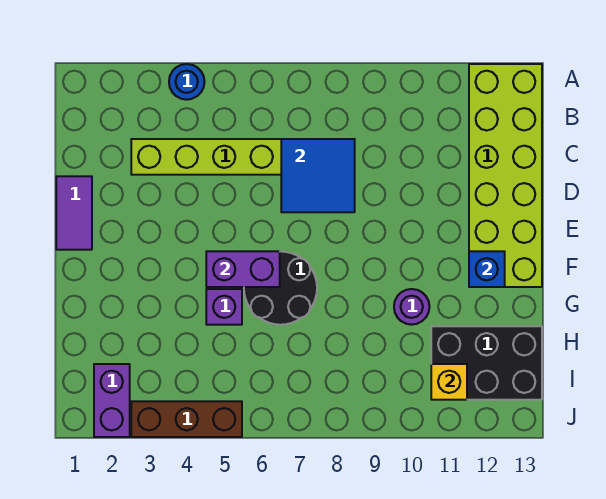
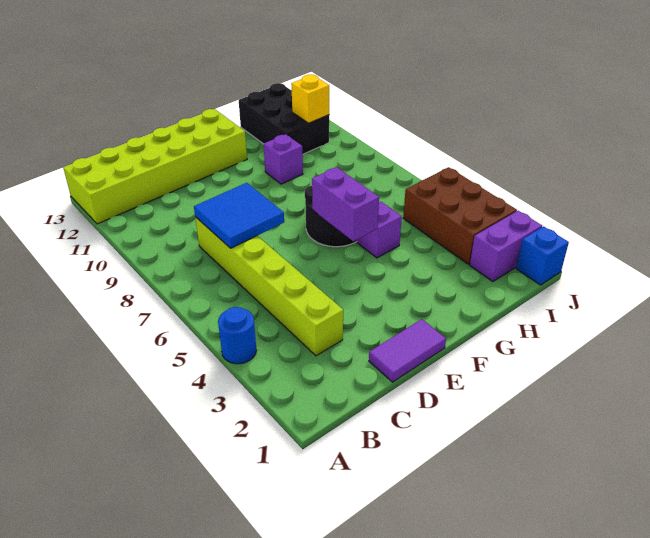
blue brick F12 level 2 -> blue brick J1 level 1
purple round brick G10 level 1 -> purple brick G10 level 1
brown brick J3:J5 level 1 -> brown brick I3:J5 level 1

